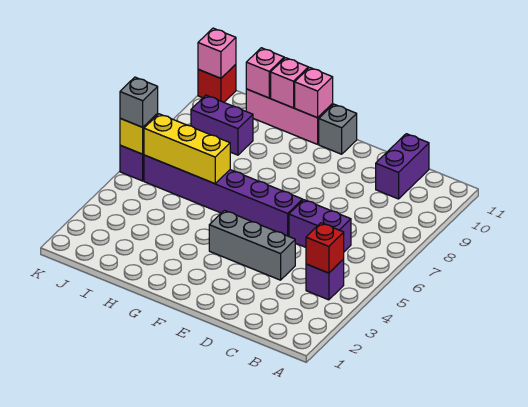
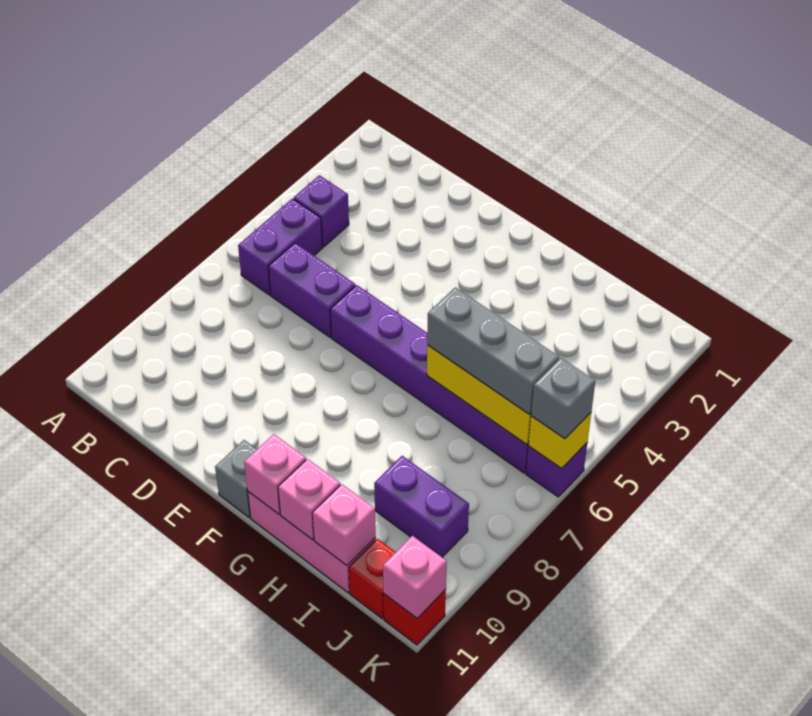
red brick B4 level 2 -> red brick J11 level 1
purple brick C10:C11 level 1 -> purple brick B5:B6 level 1
grey brick D4:F4 level 1 -> grey brick H6:J6 level 3

